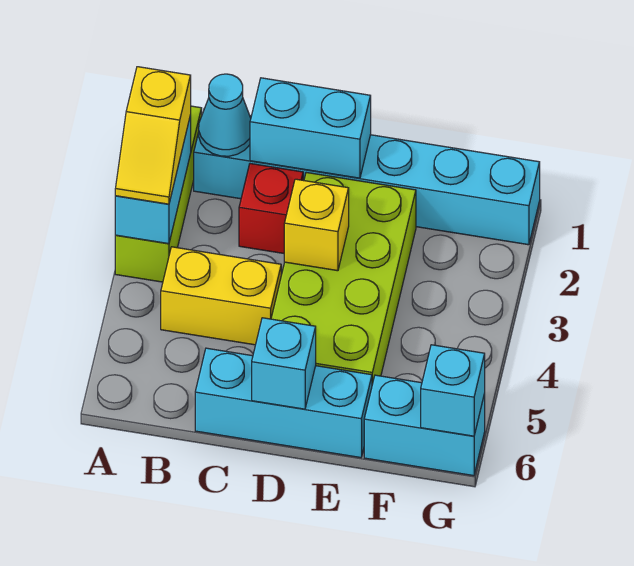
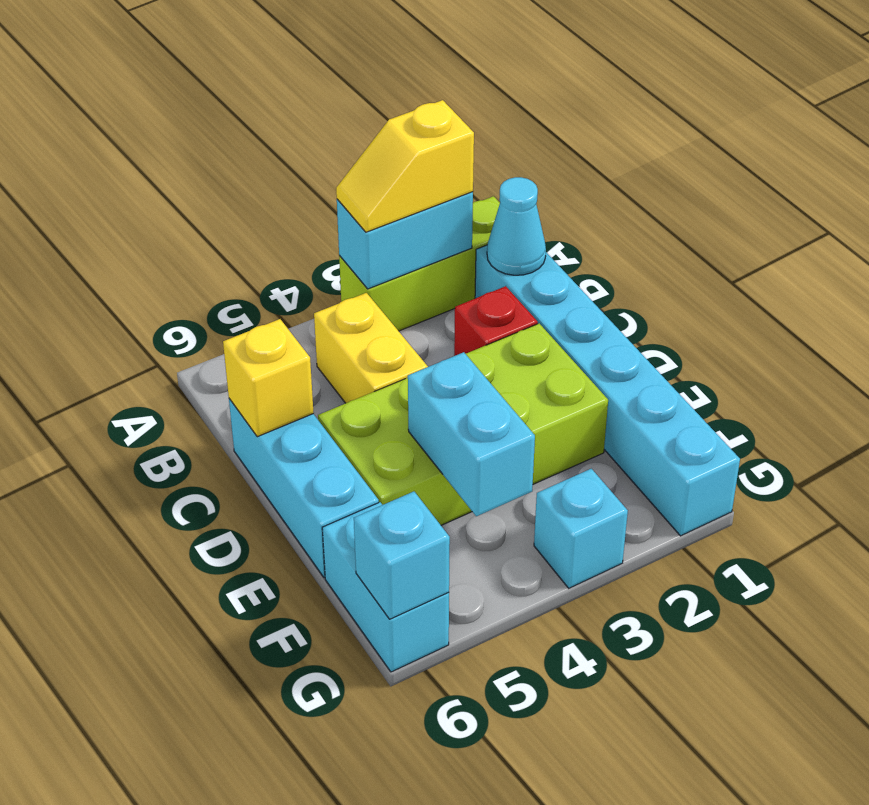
cyan brick C1:D1 level 2 -> cyan brick E4:F4 level 2
yellow brick D3 level 2 -> yellow brick C6 level 2
cyan brick D6 level 2 -> cyan brick G3 level 1

